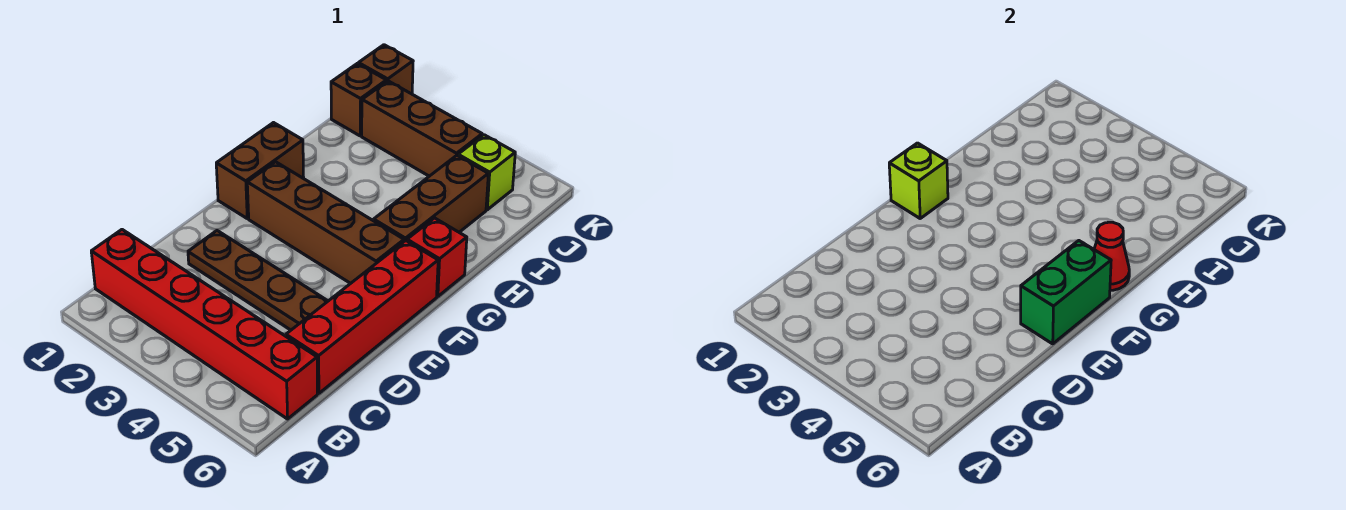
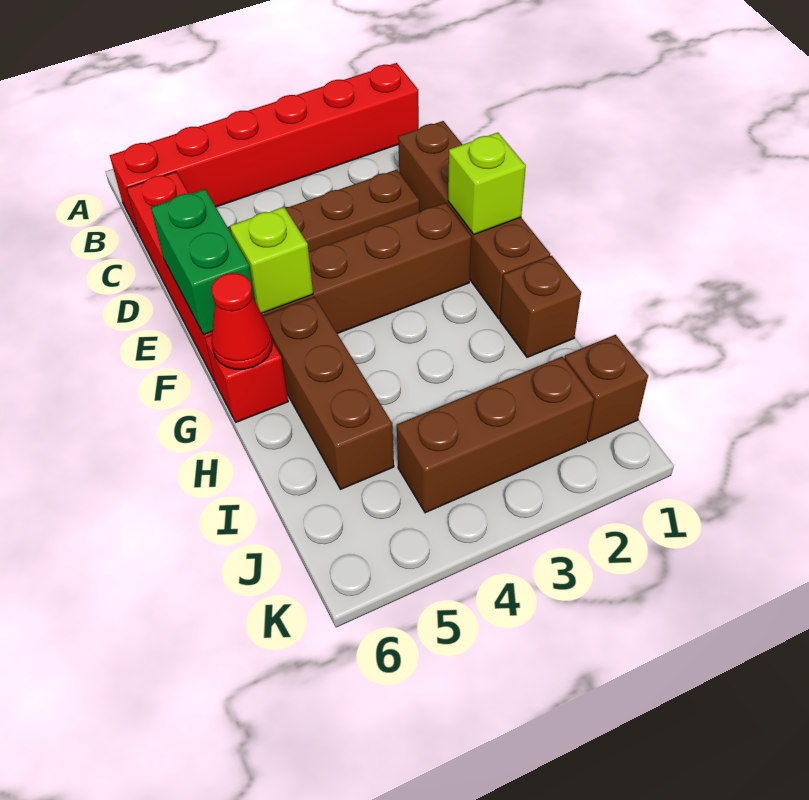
brown brick F1:G1 level 1 -> brown brick D1:G1 level 1
lime brick J5 level 1 -> lime brick F5 level 2
brown brick K1 level 1 -> brown brick H1 level 1

